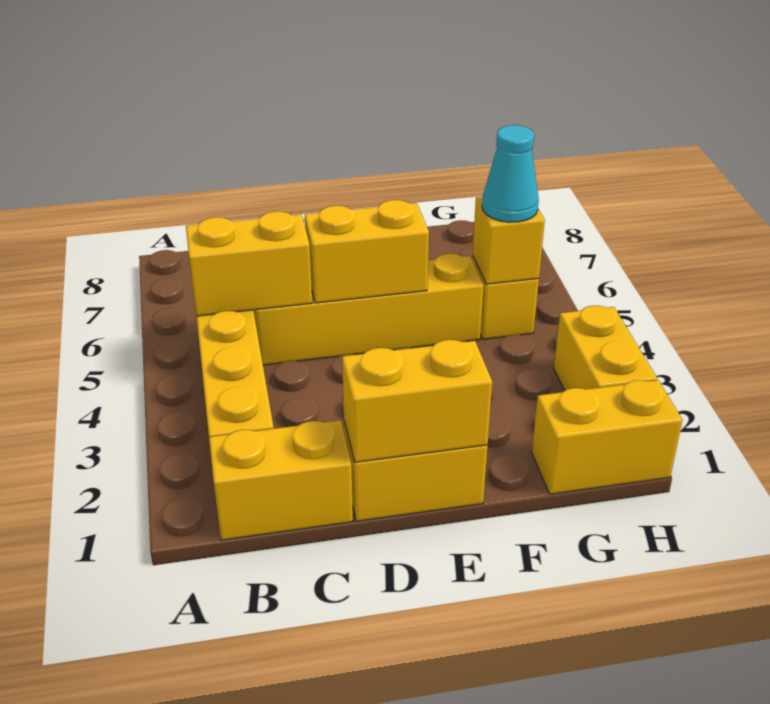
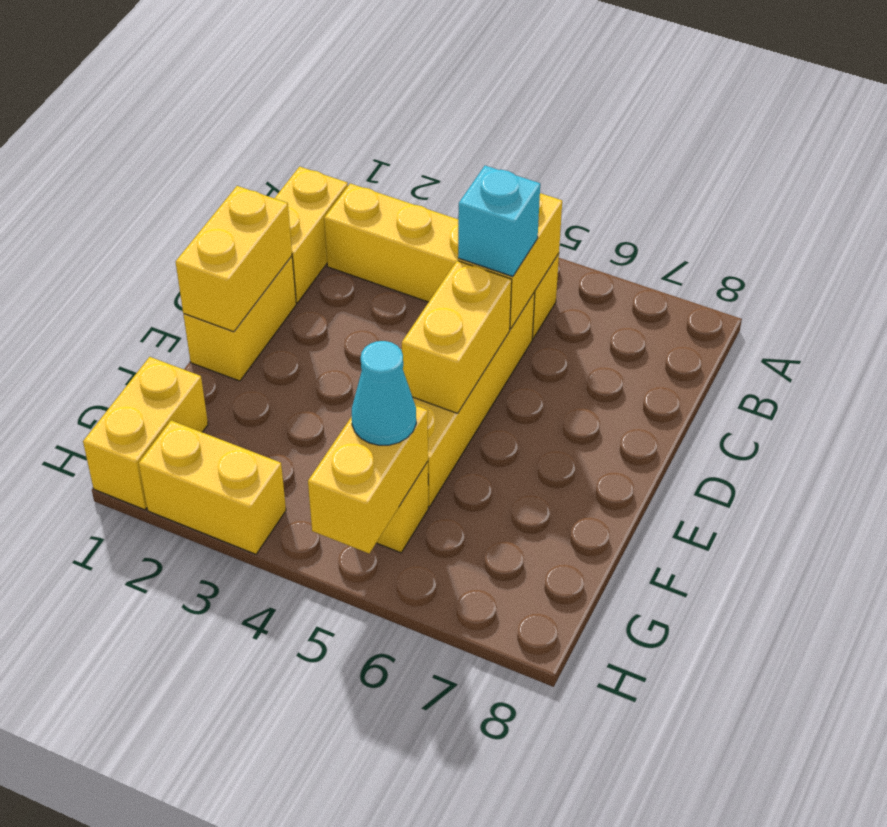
none -> cyan brick C5 level 3
yellow brick G5 level 2 -> yellow brick G5:H5 level 2

